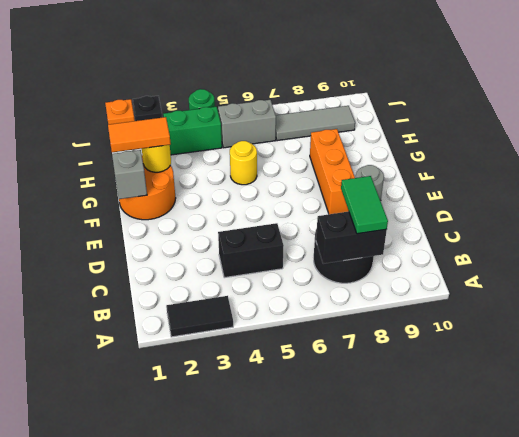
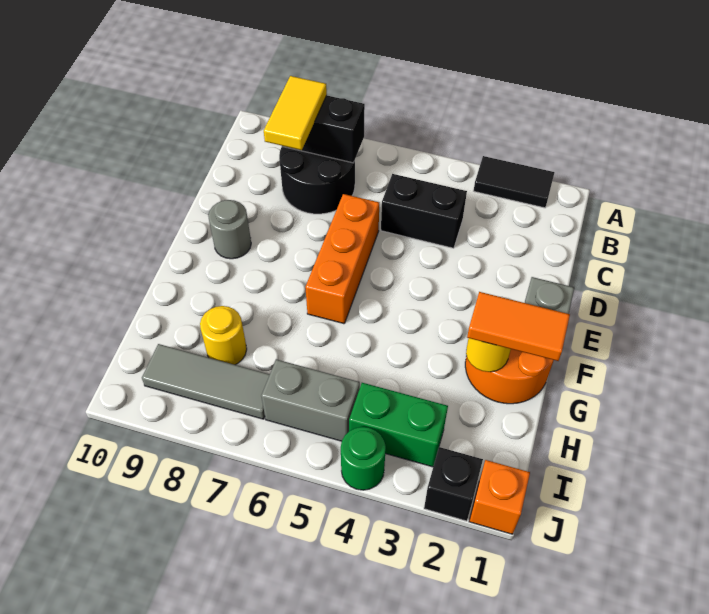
green tile B8:C8 level 3 -> yellow tile B8:C8 level 3
orange brick E8:G8 level 1 -> orange brick D6:F6 level 1
yellow round brick G5 level 1 -> yellow round brick H8 level 1

